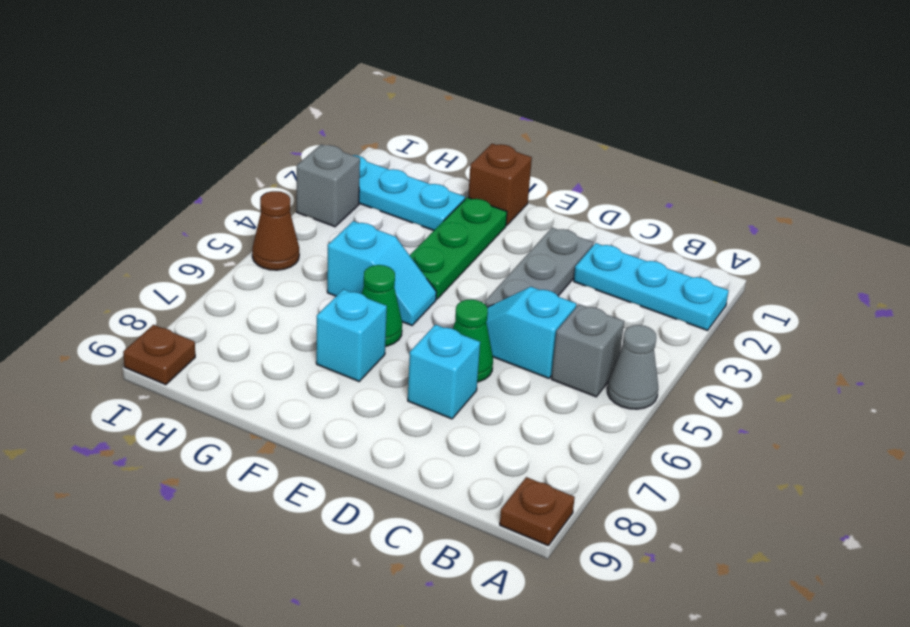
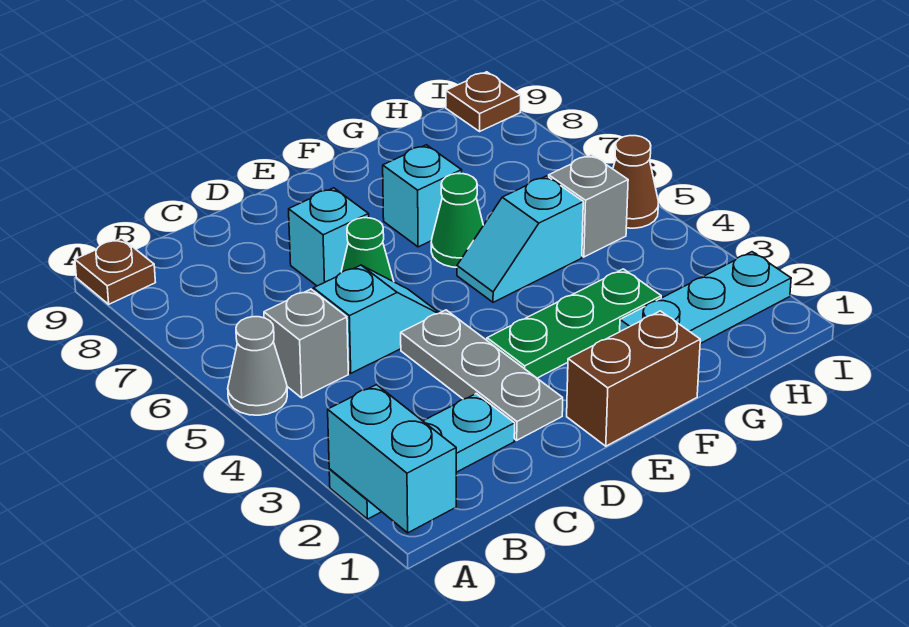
none -> cyan brick A1:A2 level 2
brown brick F1 level 1 -> brown brick E1:F1 level 1
green plate F2:F4 level 1 -> green plate E3:G3 level 1
grey brick I3 level 1 -> grey brick H5 level 1

